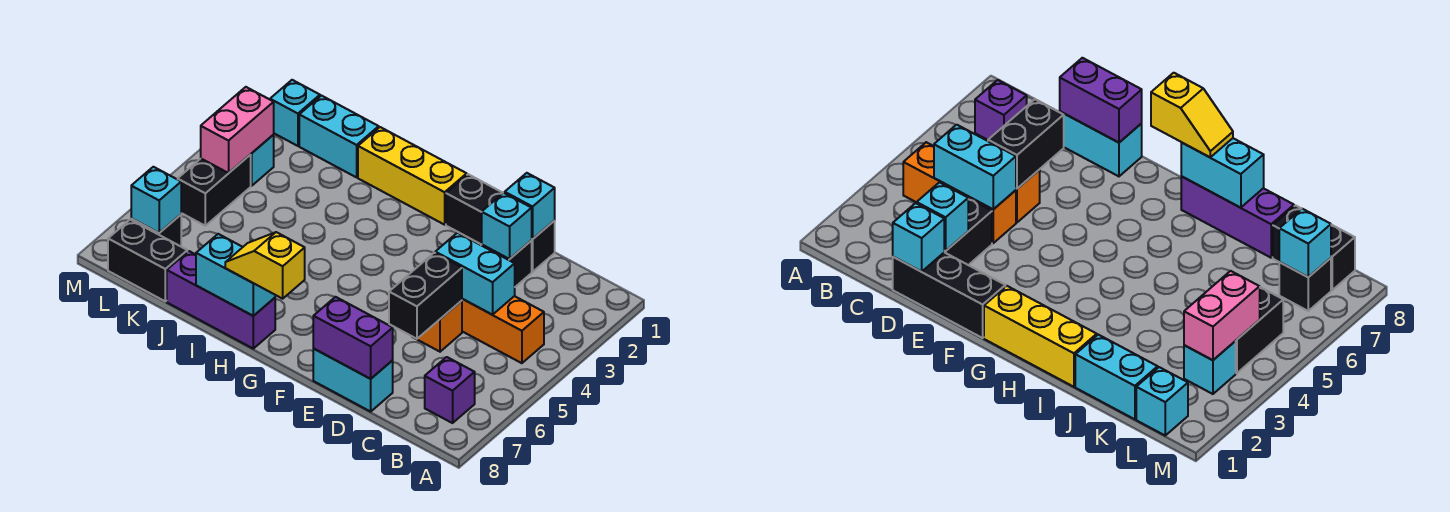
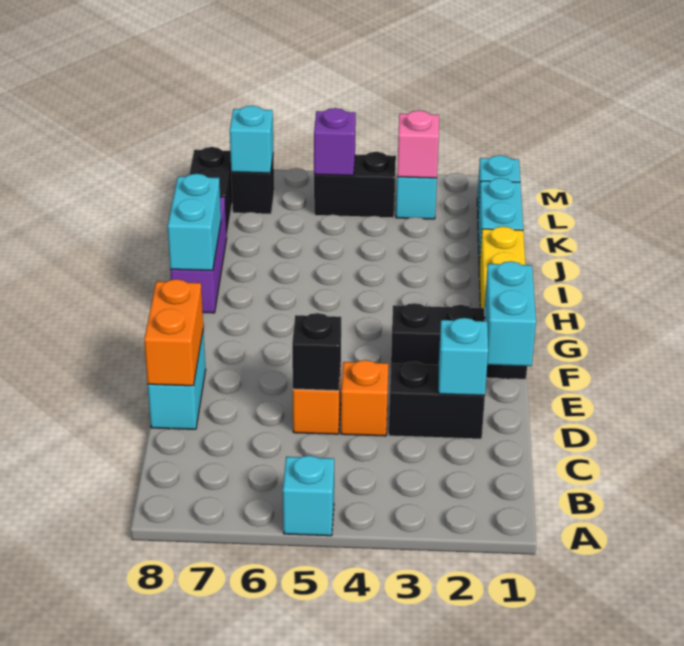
orange brick B4:D4 level 1 -> orange brick D4 level 1
purple brick B7 level 1 -> purple brick L5 level 2
cyan brick C4:D4 level 2 -> cyan brick E1:F1 level 2
black brick D1:F1 level 1 -> black brick F1:F3 level 1
cyan brick D1 level 2 -> cyan brick A5 level 1
black brick D5:D6 level 2 -> black brick D5 level 2
purple brick D8:E8 level 2 -> orange brick D8:E8 level 2
yellow slope G8:H8 level 3 top G -> none
pink brick L3:L4 level 2 -> pink brick L3 level 2

